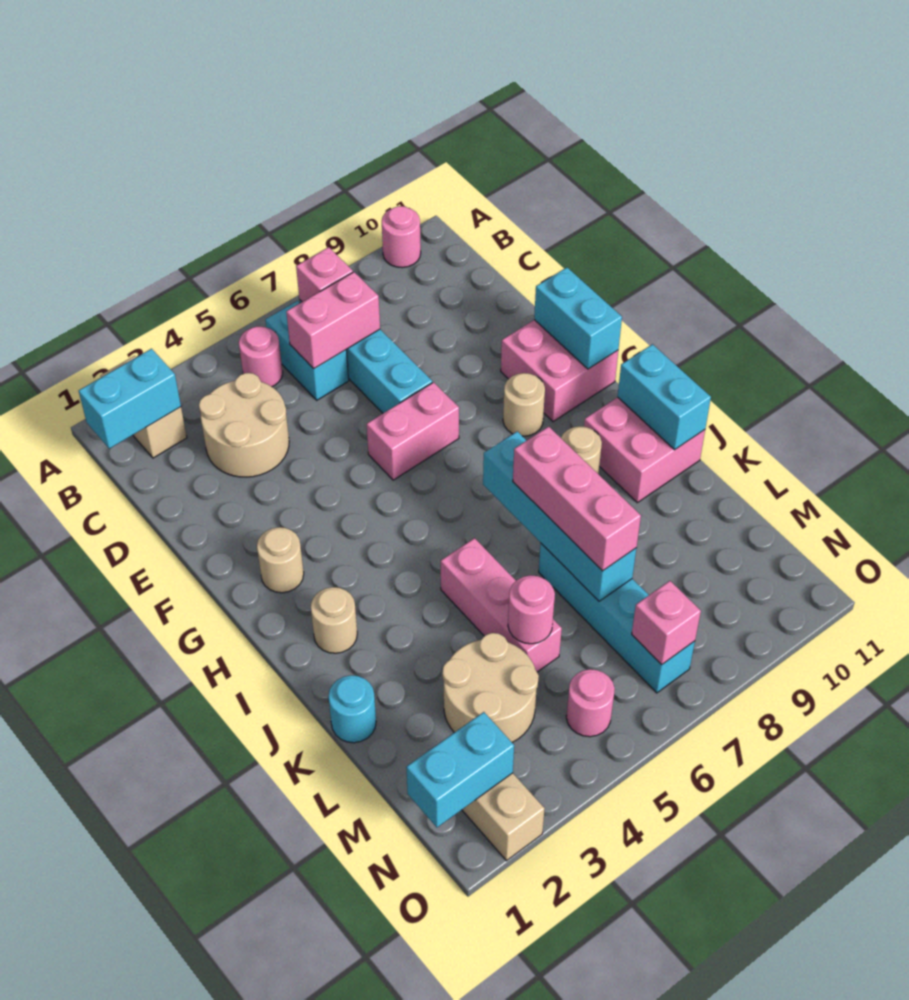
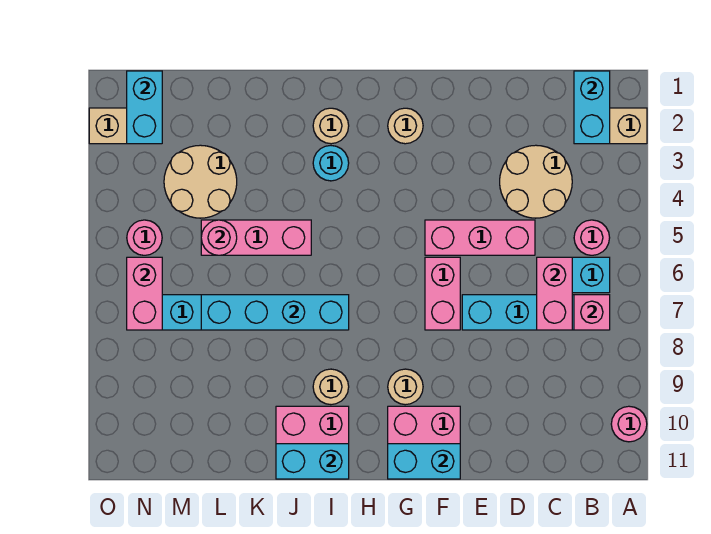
pink brick J7:L7 level 3 -> pink brick D5:F5 level 1
cyan round brick K1 level 1 -> cyan round brick I3 level 1
pink brick N7 level 2 -> pink brick N6:N7 level 2

